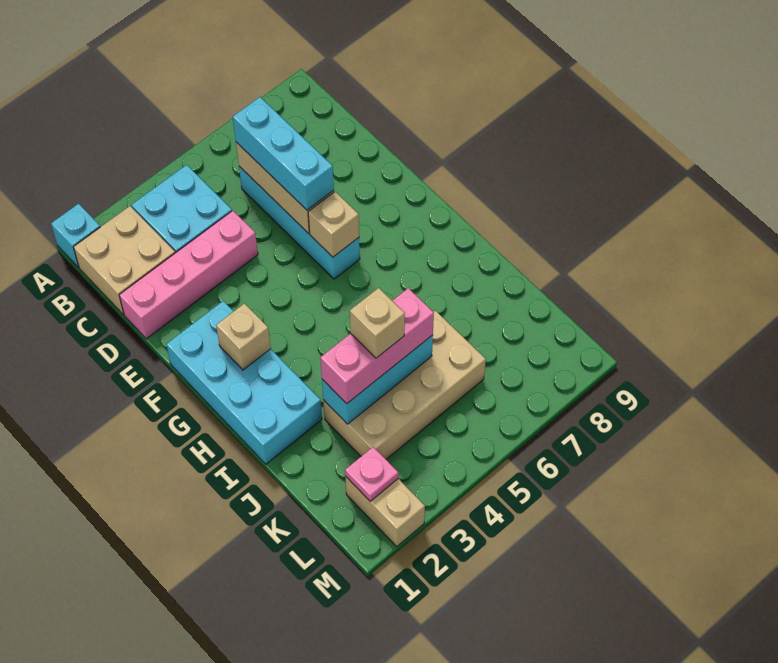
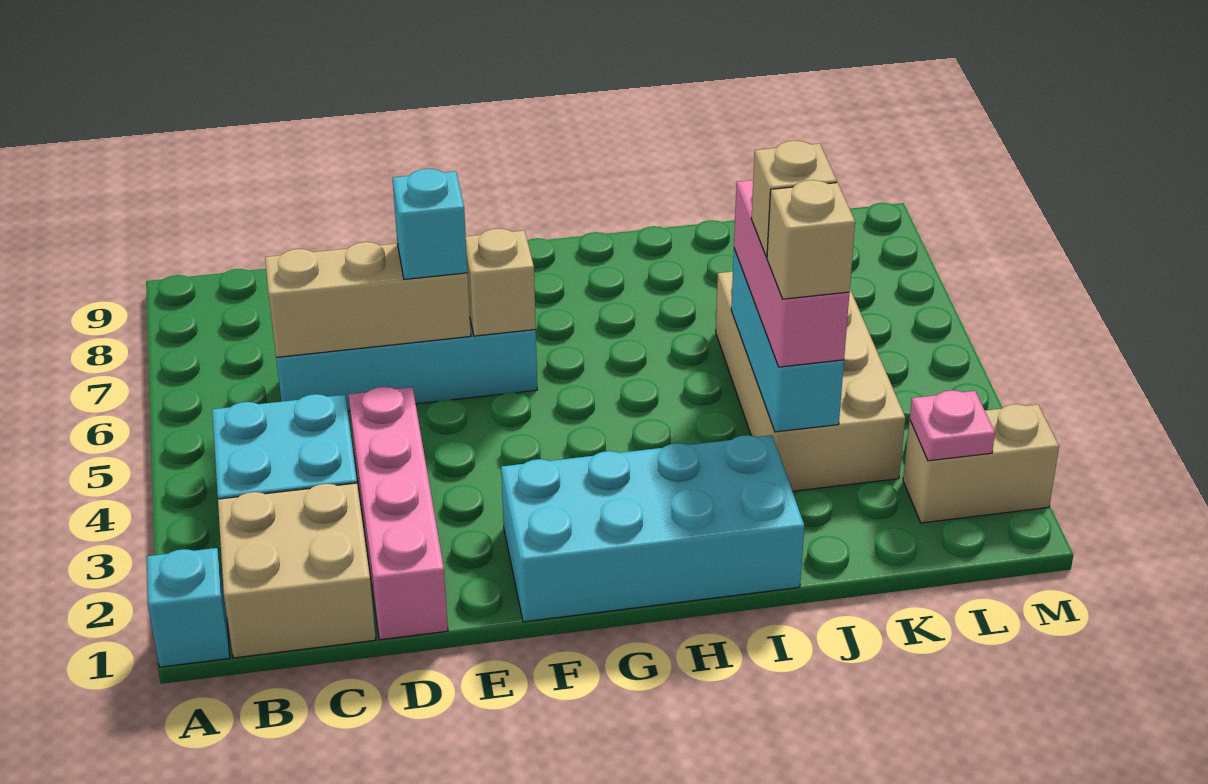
cyan brick C6:E6 level 3 -> cyan brick E6 level 3
tan brick G2 level 2 -> tan brick J3 level 4

